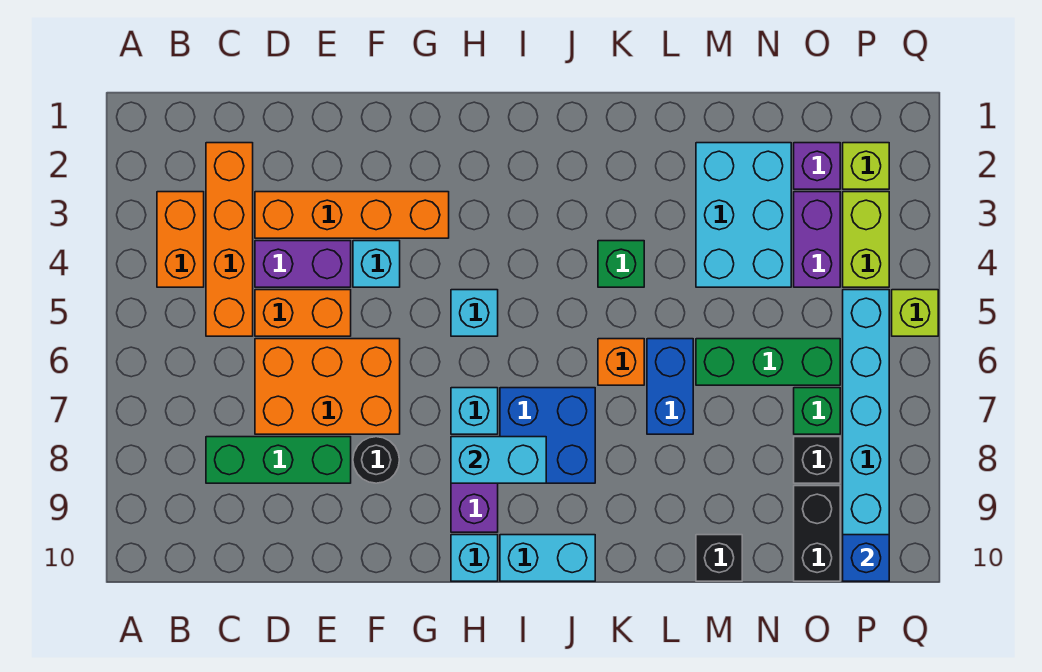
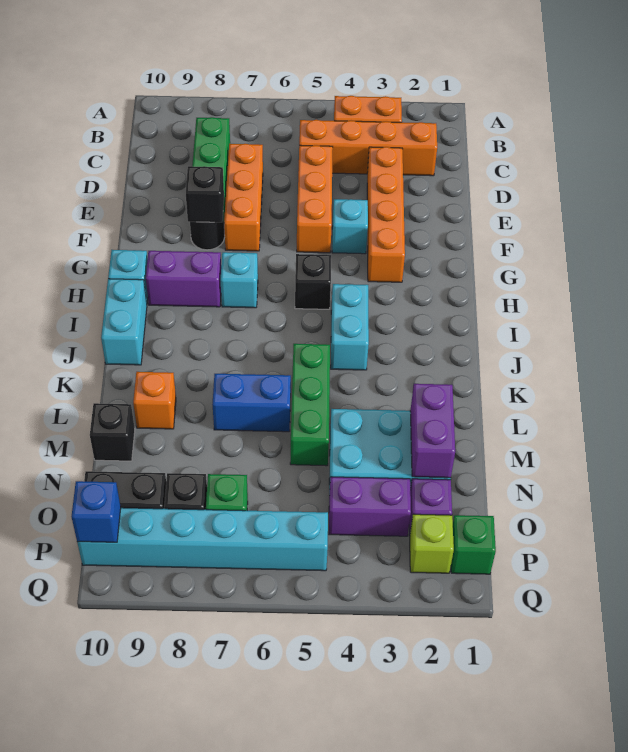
purple brick D4:E4 level 1 -> purple brick M2:N2 level 2
orange brick D5:E5 level 1 -> orange brick D5:F5 level 1
orange brick D6:F7 level 1 -> orange brick D7:F7 level 1
none -> black brick F8 level 2
cyan brick H5 level 1 -> black brick H5 level 1
cyan brick H8:I8 level 2 -> cyan brick I4:J4 level 1
blue brick I7:J8 level 1 -> none
green brick K4 level 1 -> green brick P1 level 1
orange brick K6 level 1 -> orange brick L9 level 1
green brick M6:O6 level 1 -> green brick K5:M5 level 1
lime brick P3:P4 level 1 -> none
lime brick Q5 level 1 -> none

